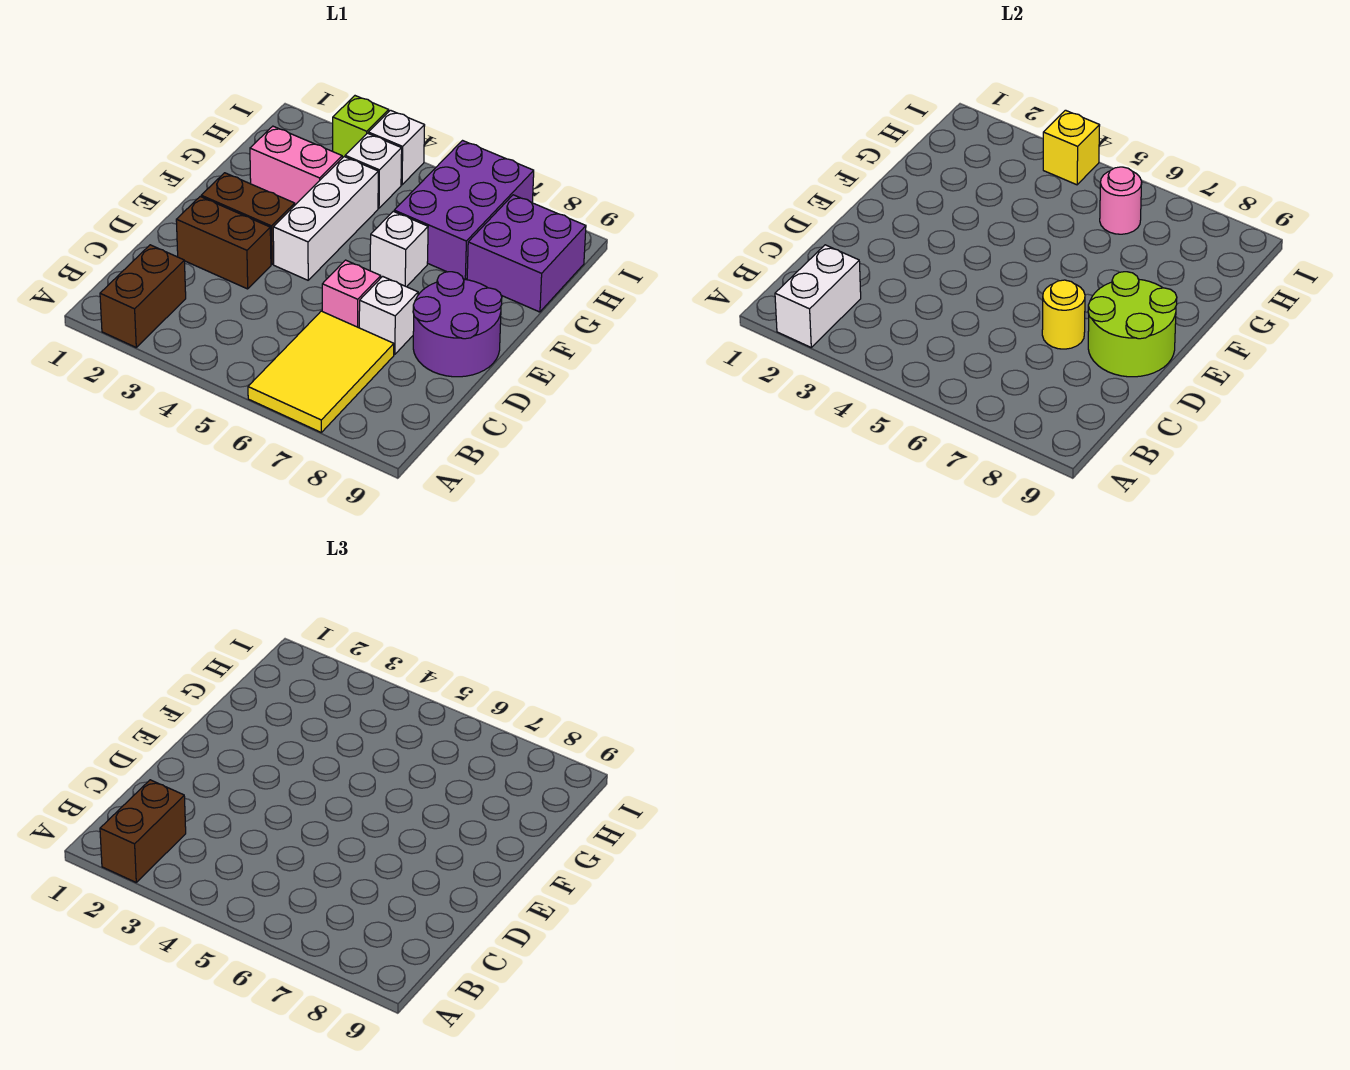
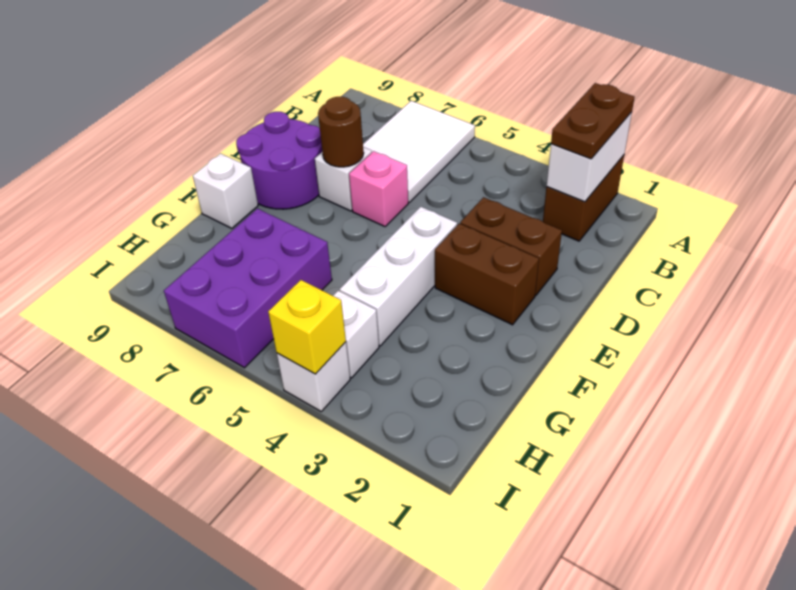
brown brick A2:B2 level 3 -> brown plate A2:B2 level 3
yellow tile A6:C7 level 1 -> white tile A6:C7 level 1
yellow round brick D7 level 2 -> brown round brick D7 level 2
lime round brick D8:E9 level 2 -> none
white brick F6 level 1 -> white brick F9 level 1
pink brick G2:G3 level 1 -> none
purple brick G8:H9 level 1 -> none
pink round brick H6 level 2 -> none
lime brick I3 level 1 -> none

